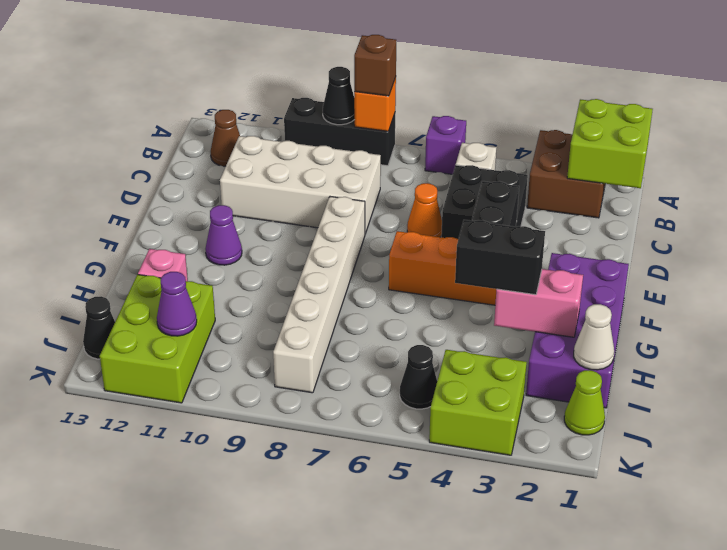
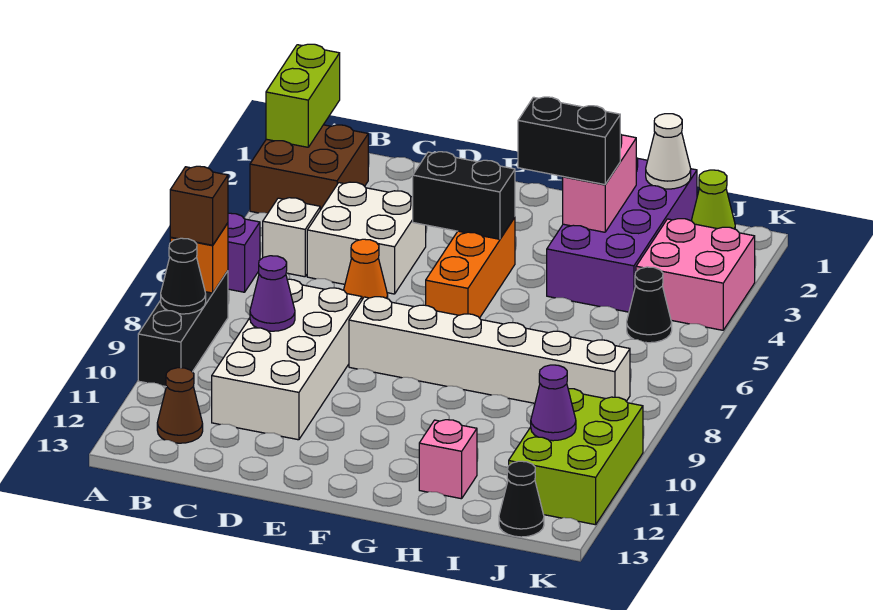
lime brick A1:B2 level 2 -> lime brick A1:A2 level 2
black brick C4:D5 level 1 -> white brick C4:D5 level 1
purple brick F1:I2 level 1 -> purple brick H1:I4 level 1
purple cone F11 level 1 -> purple cone C9 level 2
black brick H3:H4 level 3 -> black brick G3:H3 level 3
lime brick I11:K12 level 1 -> lime brick J10:K12 level 1
lime brick J3:K4 level 1 -> pink brick J3:K4 level 1

